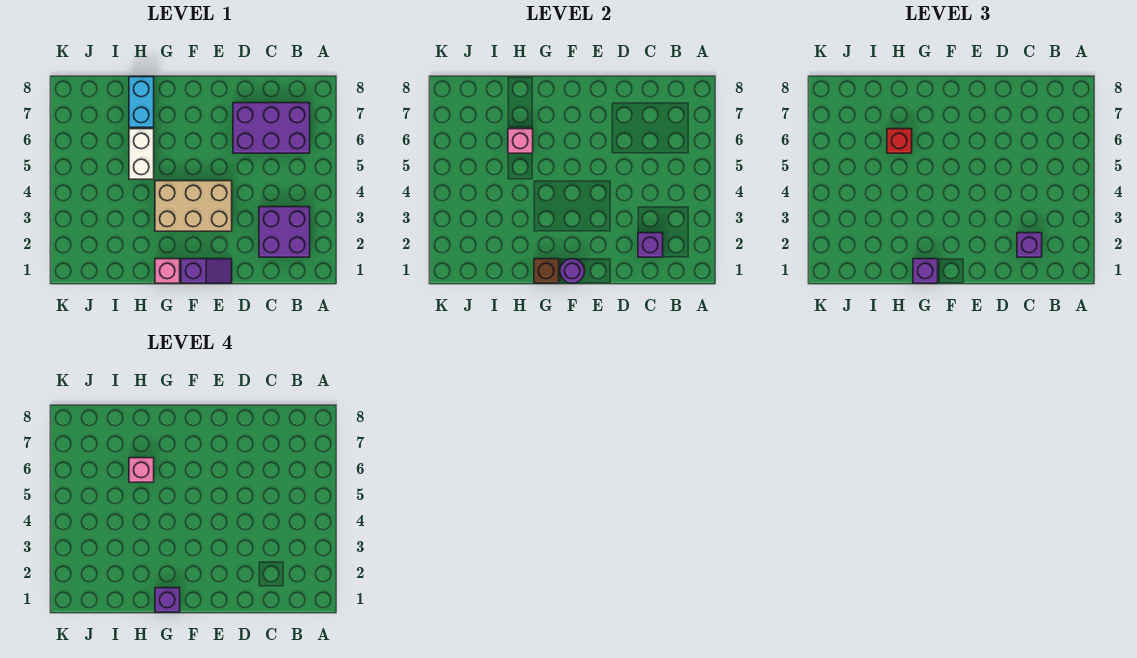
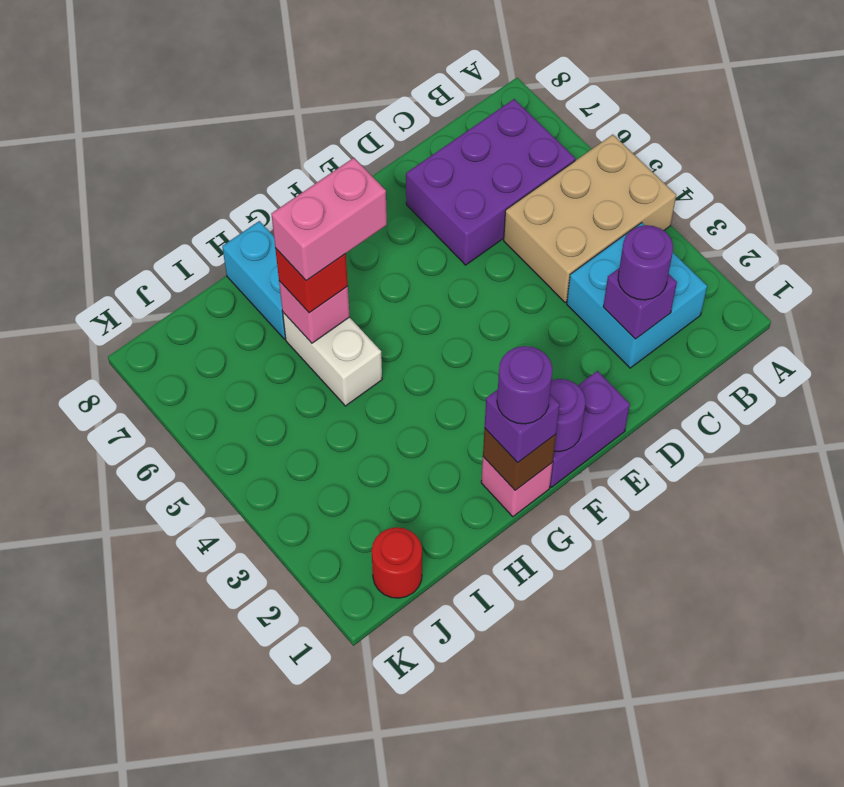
purple brick B2:C3 level 1 -> cyan brick B2:C3 level 1
purple brick C2 level 3 -> purple round brick C2 level 3
purple slope E1:F1 level 1 top F -> purple brick E1:F1 level 1
tan brick E3:G4 level 1 -> tan brick A4:C5 level 1
purple brick G1 level 4 -> purple round brick G1 level 4
pink brick H6 level 4 -> pink brick G6:H6 level 4
none -> red round brick J1 level 1

